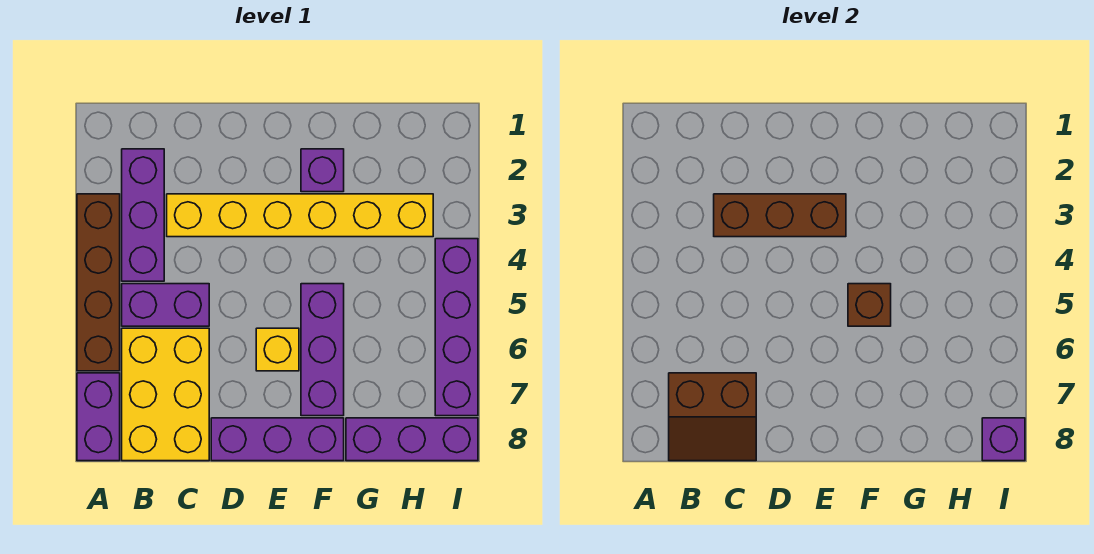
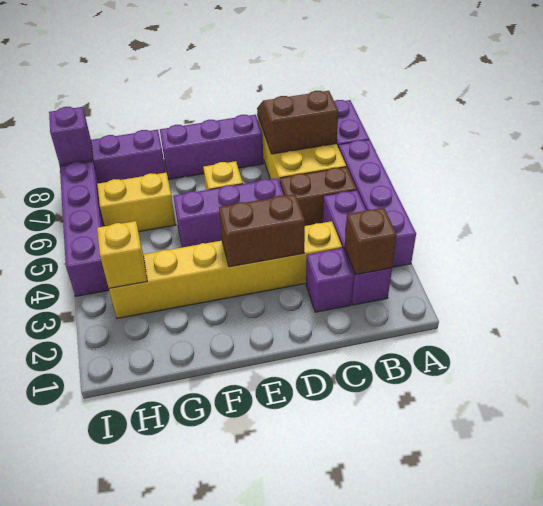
brown brick A3:A6 level 1 -> purple brick A3:A6 level 1
purple brick B5:C5 level 1 -> brown brick B5:C5 level 1
brown brick C3:E3 level 2 -> brown brick D3:E3 level 2
purple brick F2 level 1 -> purple brick C2 level 1
purple brick F5:F7 level 1 -> purple brick D5:F5 level 1
brown brick F5 level 2 -> brown brick B2 level 2
none -> yellow brick G6:H6 level 1
none -> yellow brick H3 level 2

